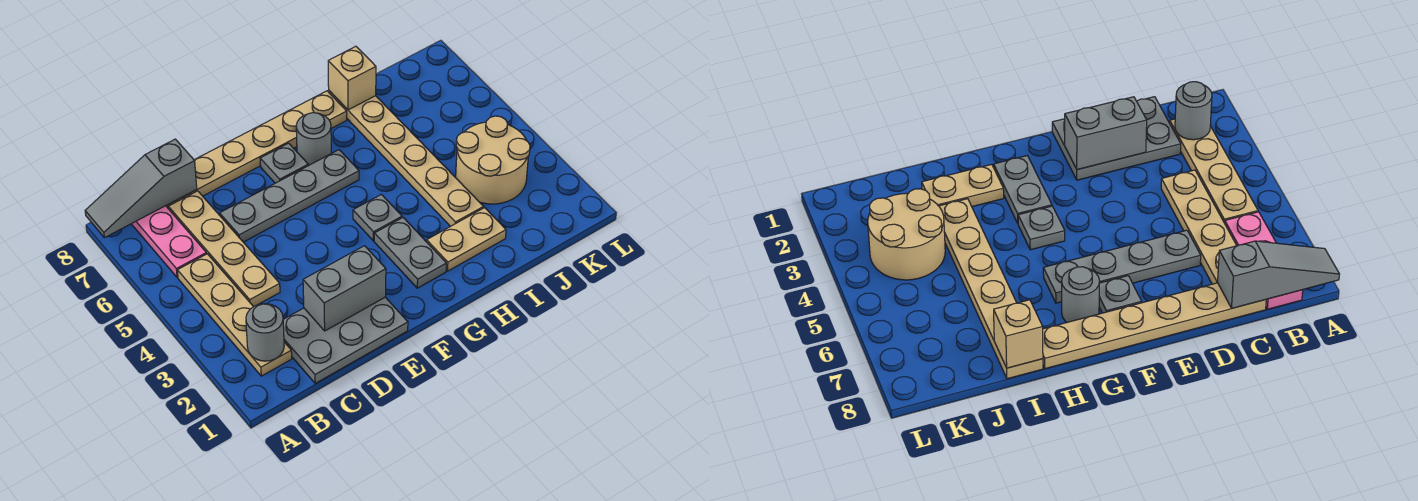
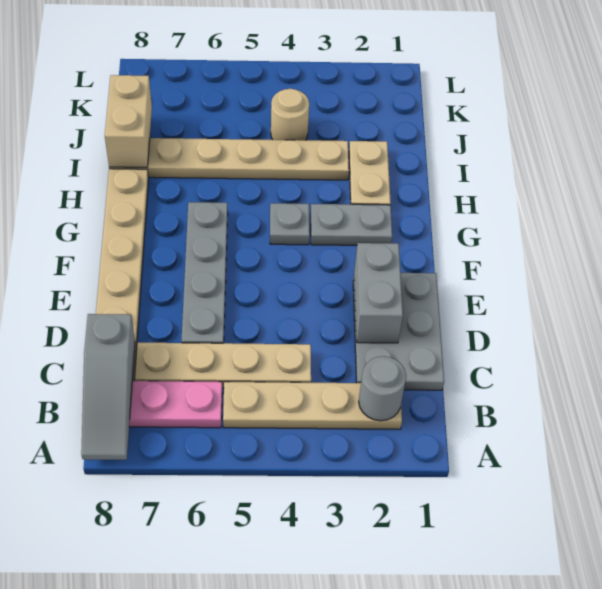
grey plate F7 level 1 -> none
grey round brick G7 level 1 -> none
tan brick I8 level 2 -> tan brick I8:J8 level 2
tan round brick J3:K4 level 1 -> tan round brick J4 level 1

